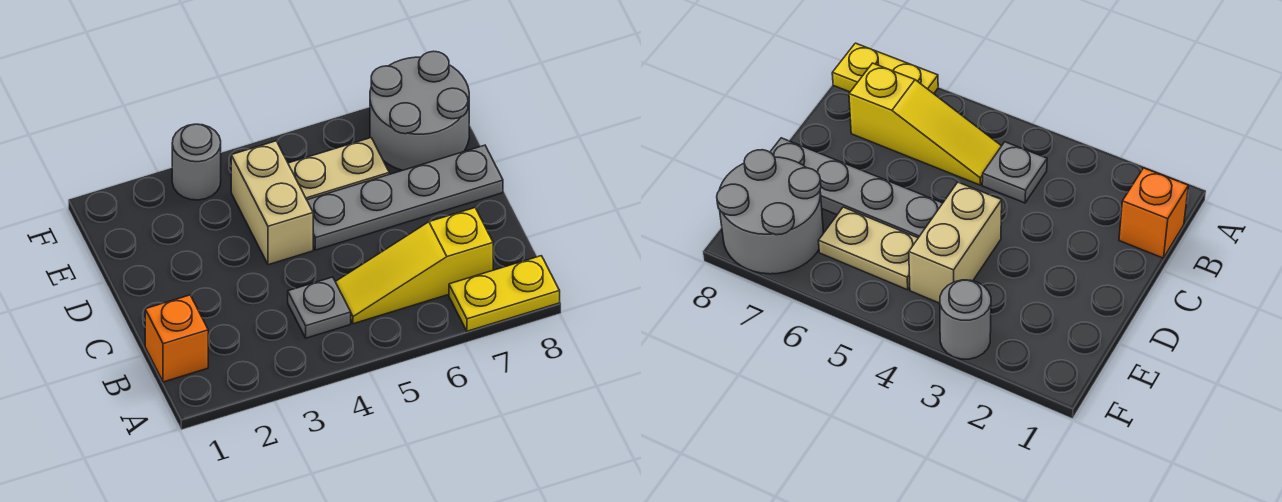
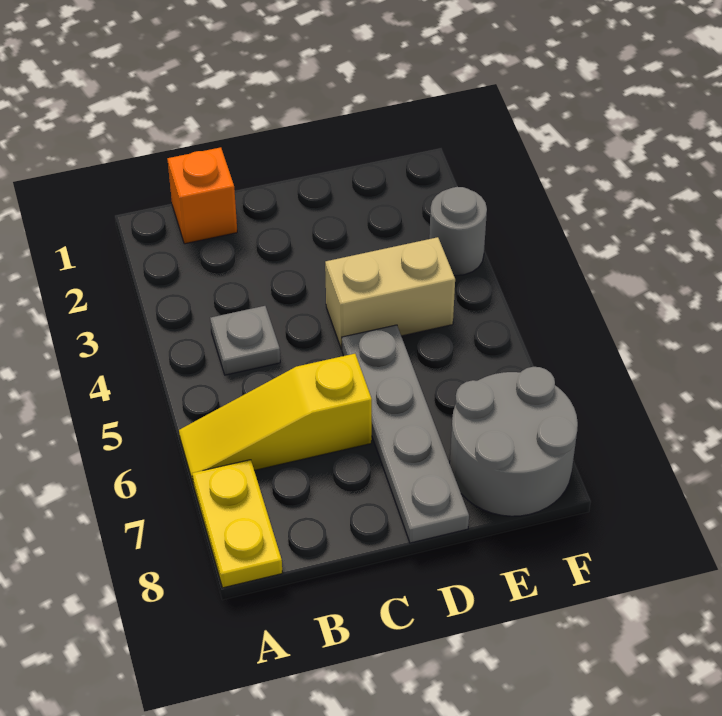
yellow slope B5:B7 level 1 top 7 -> yellow slope A6:C6 level 1 top C
tan plate E5:E6 level 1 -> none

